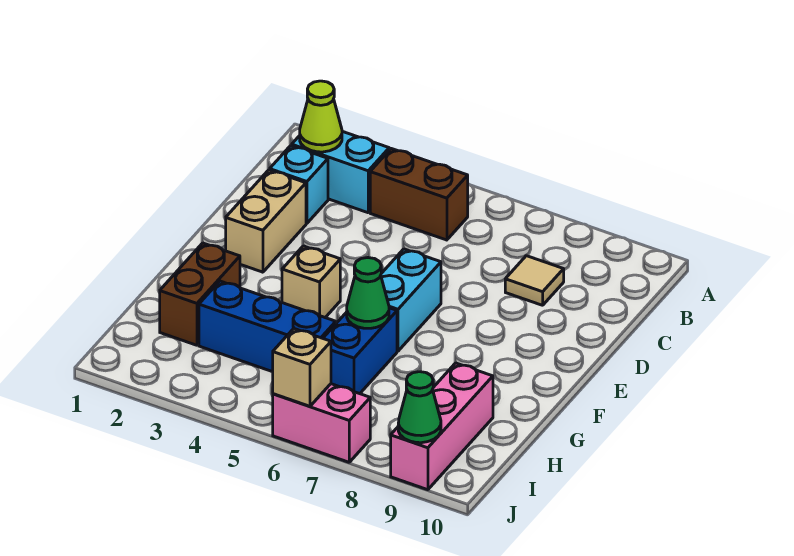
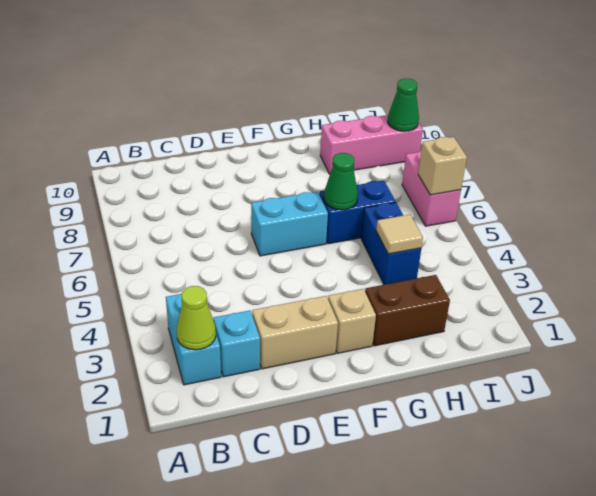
brown brick B4:B5 level 1 -> none
tan tile C8 level 1 -> tan tile H4 level 2
tan brick F4 level 1 -> tan brick F2 level 1
blue brick H3:H5 level 1 -> blue brick H4:H5 level 1

